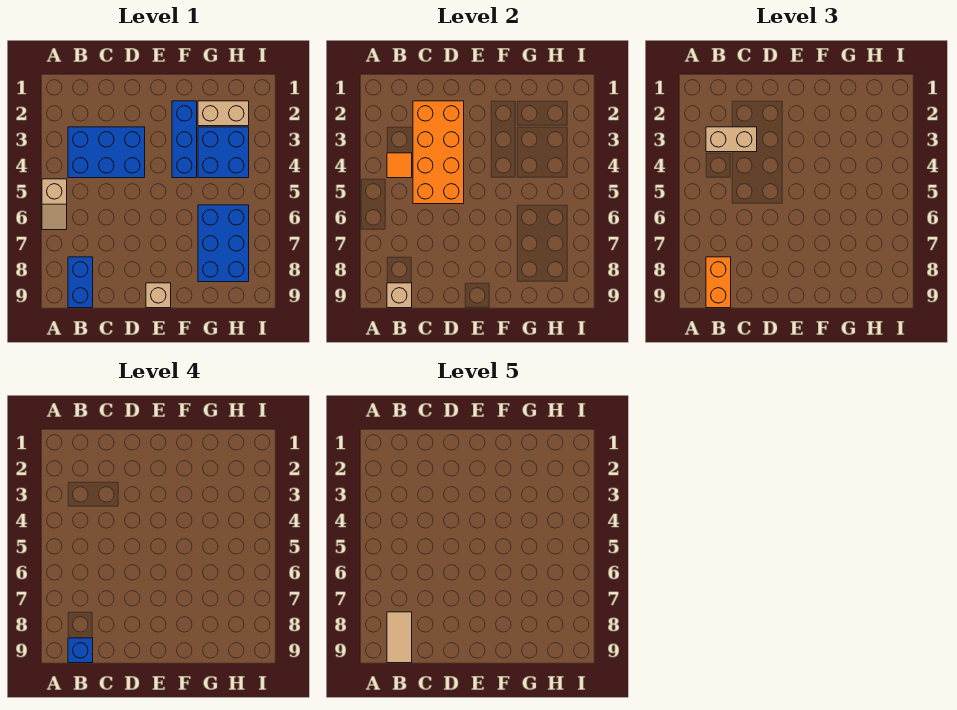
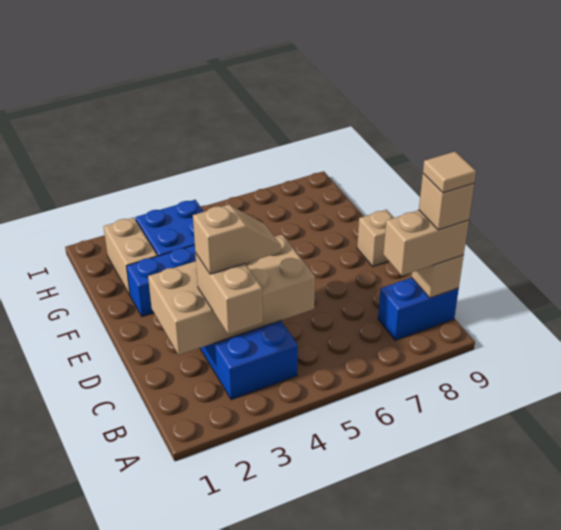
tan slope A5:A6 level 1 top 5 -> tan slope C3:C4 level 4 top 3
orange tile B4 level 2 -> none
orange brick B8:B9 level 3 -> tan brick B8:B9 level 3
tan tile B8:B9 level 5 -> tan tile B9 level 5
blue brick B9 level 4 -> tan brick B9 level 4
orange brick C2:D5 level 2 -> tan brick C2:D5 level 2
blue brick G6:H8 level 1 -> none

